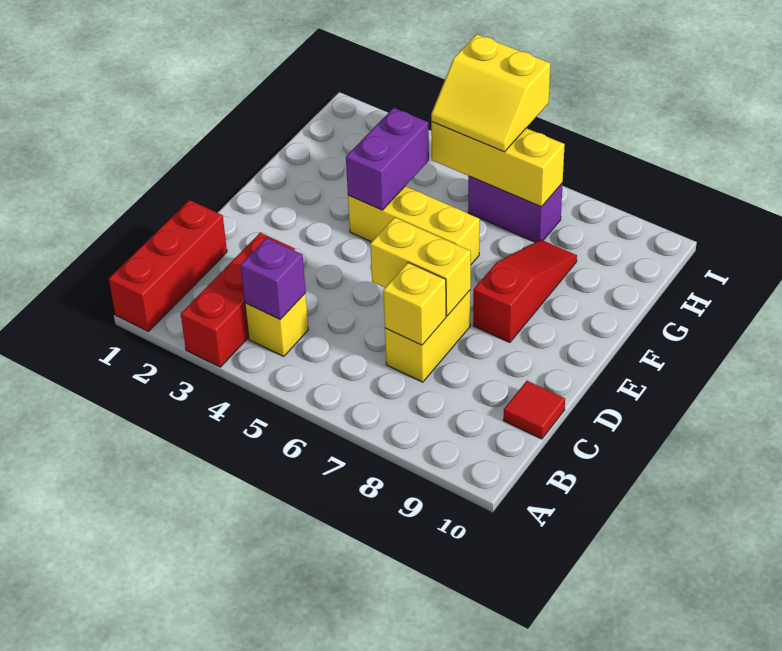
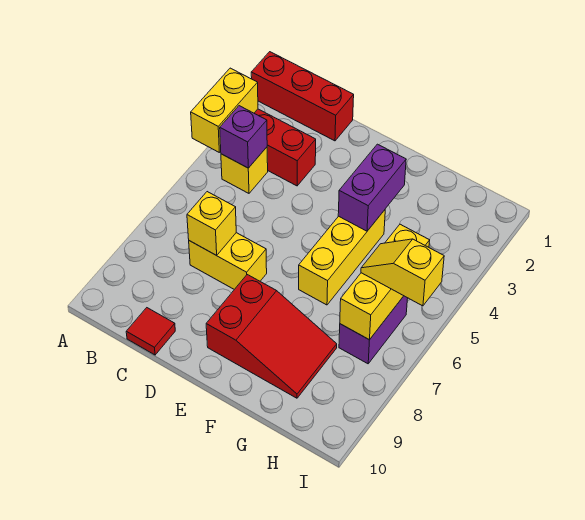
yellow brick D6:D7 level 2 -> yellow brick A3:A4 level 2
red slope E8:G8 level 1 top E -> red slope E8:G9 level 1 top E
purple brick F4:G4 level 2 -> purple brick F3:F4 level 2
yellow slope H5:I6 level 3 top I -> yellow slope H6:I6 level 3 top I

